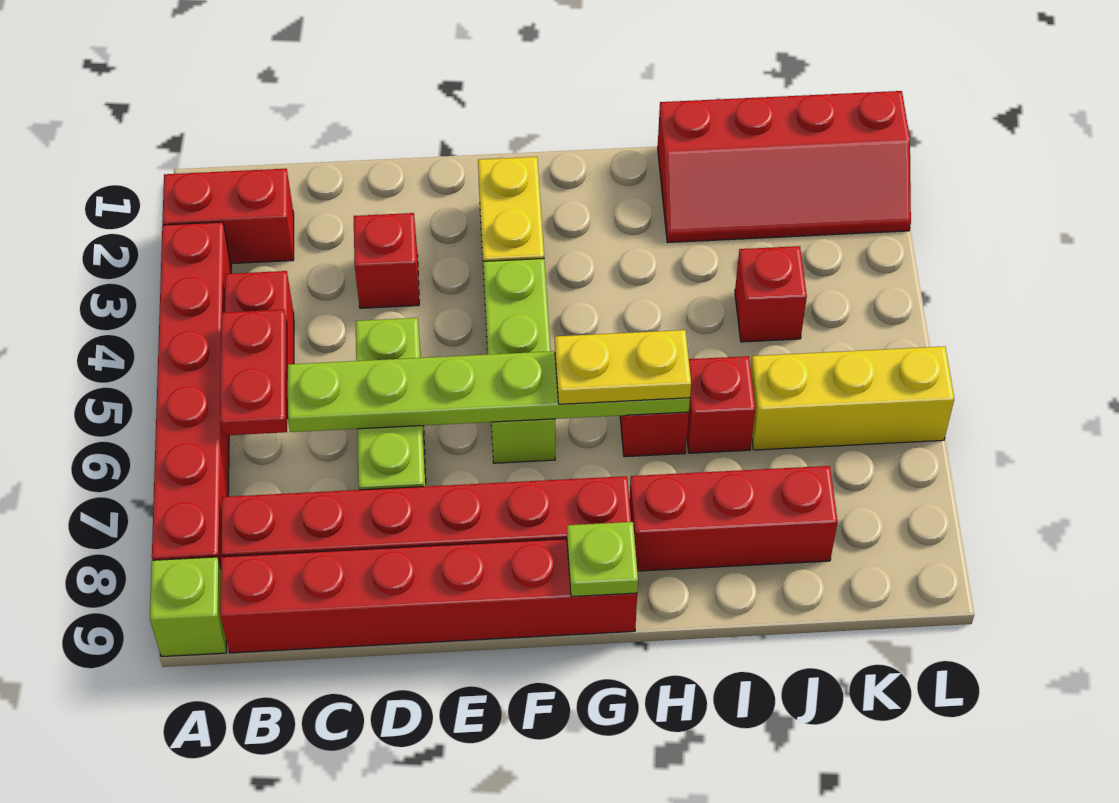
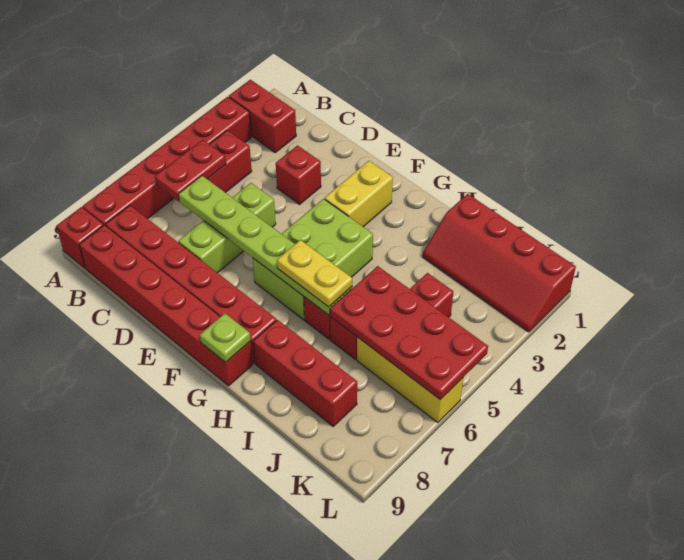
lime brick A9 level 1 -> red brick A9 level 1
lime brick F4:F6 level 1 -> lime brick F4:G6 level 1
none -> red plate I5:L6 level 2

